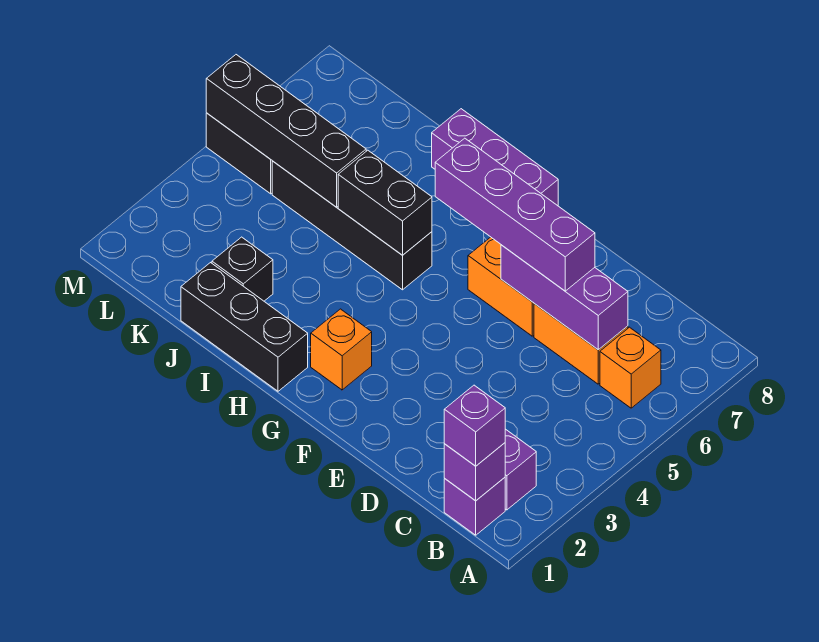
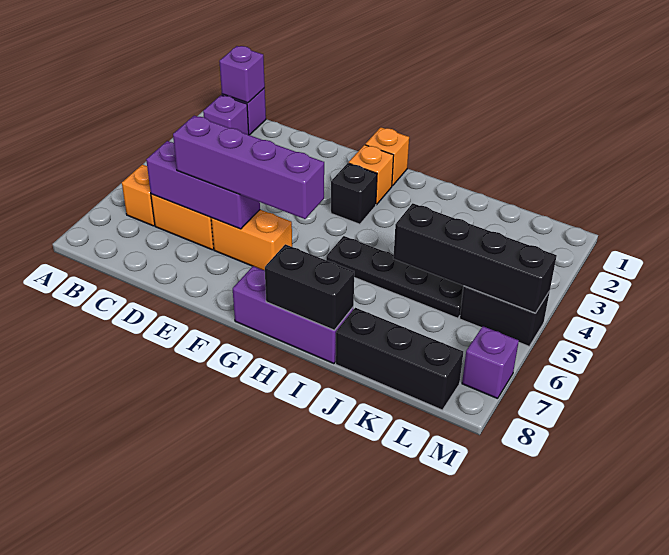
purple brick B1 level 3 -> purple brick M7 level 1
none -> orange brick G1 level 1
black brick H1:J1 level 1 -> black brick J8:L8 level 1
black brick H5:K5 level 1 -> black plate H5:K5 level 1
black brick H5:I5 level 2 -> black brick H8:I8 level 2
black brick J2 level 1 -> black brick G3 level 1

